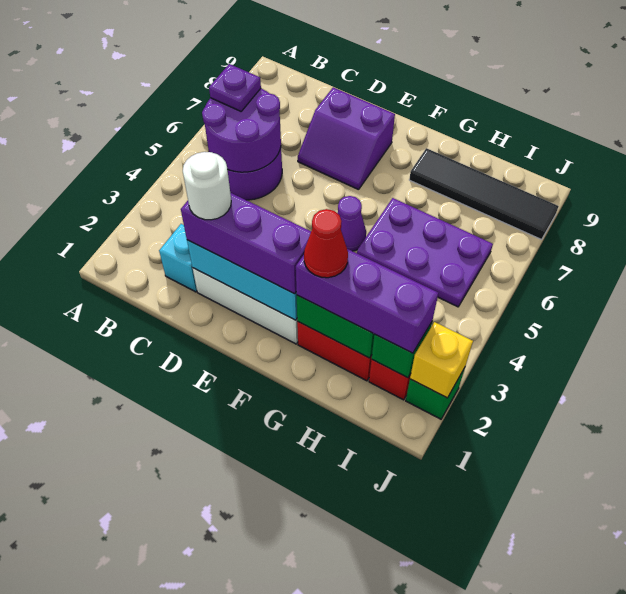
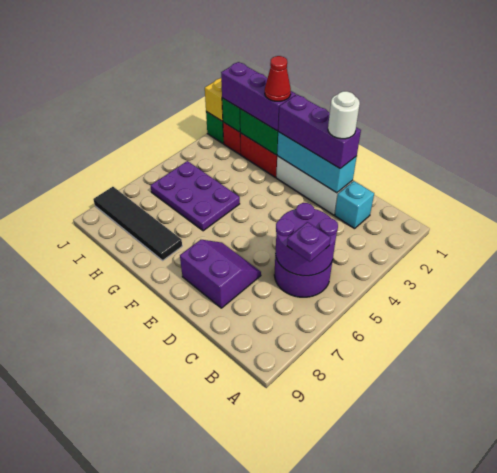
purple cone F5 level 1 -> none

